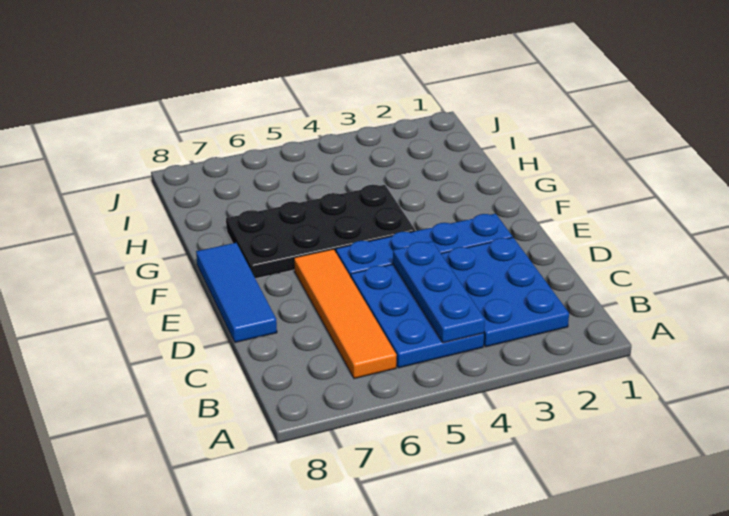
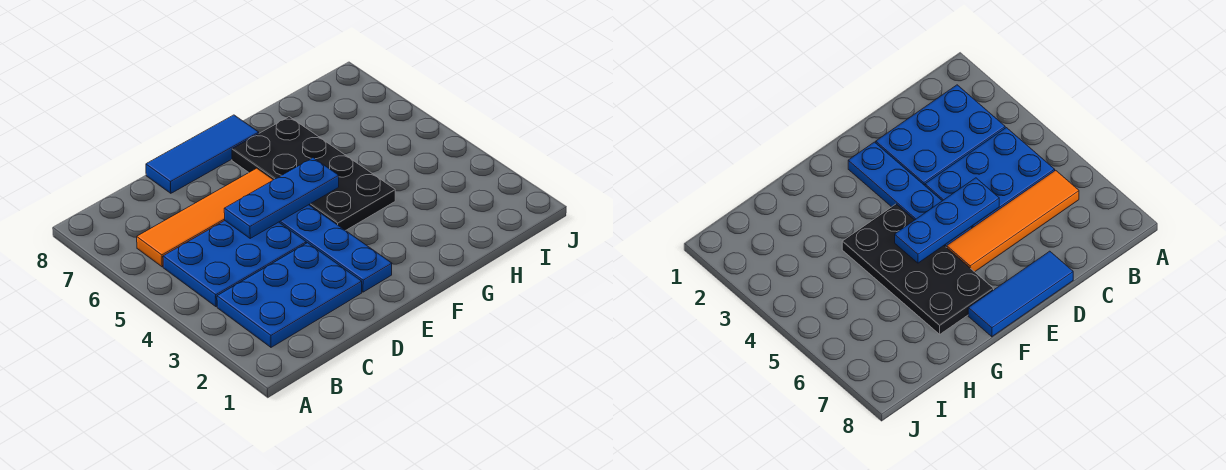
blue plate B4:D4 level 2 -> blue plate D5:F5 level 2

